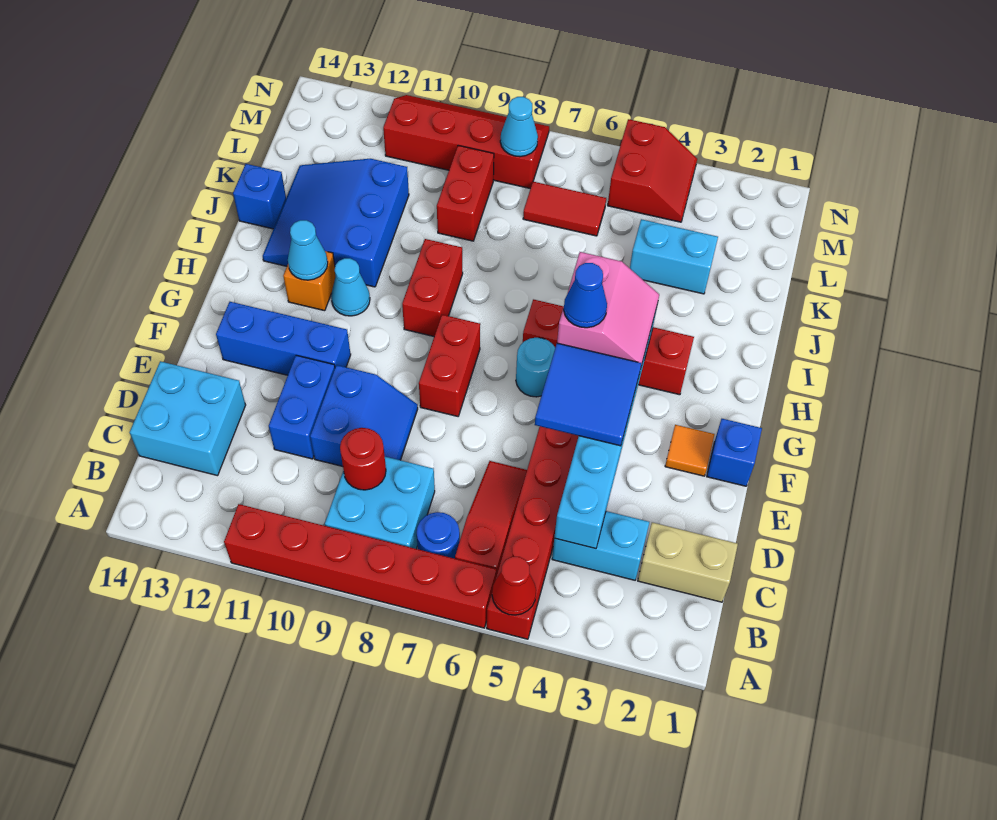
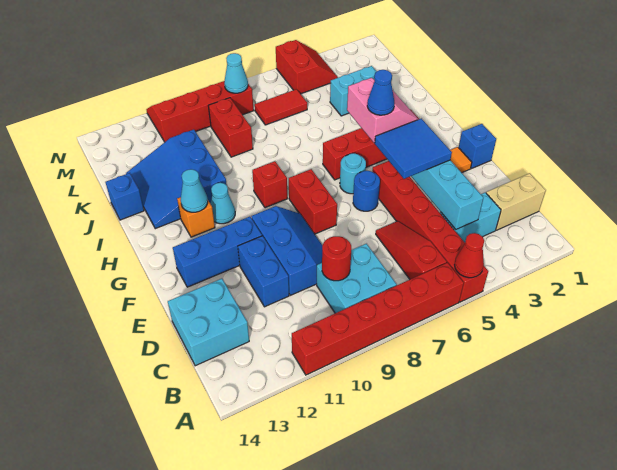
blue round brick B7 level 1 -> blue round brick F6 level 1
blue slope D9:E10 level 1 top 10 -> blue slope D9:F10 level 1 top 10
red brick H9:I9 level 1 -> red brick H9 level 1

